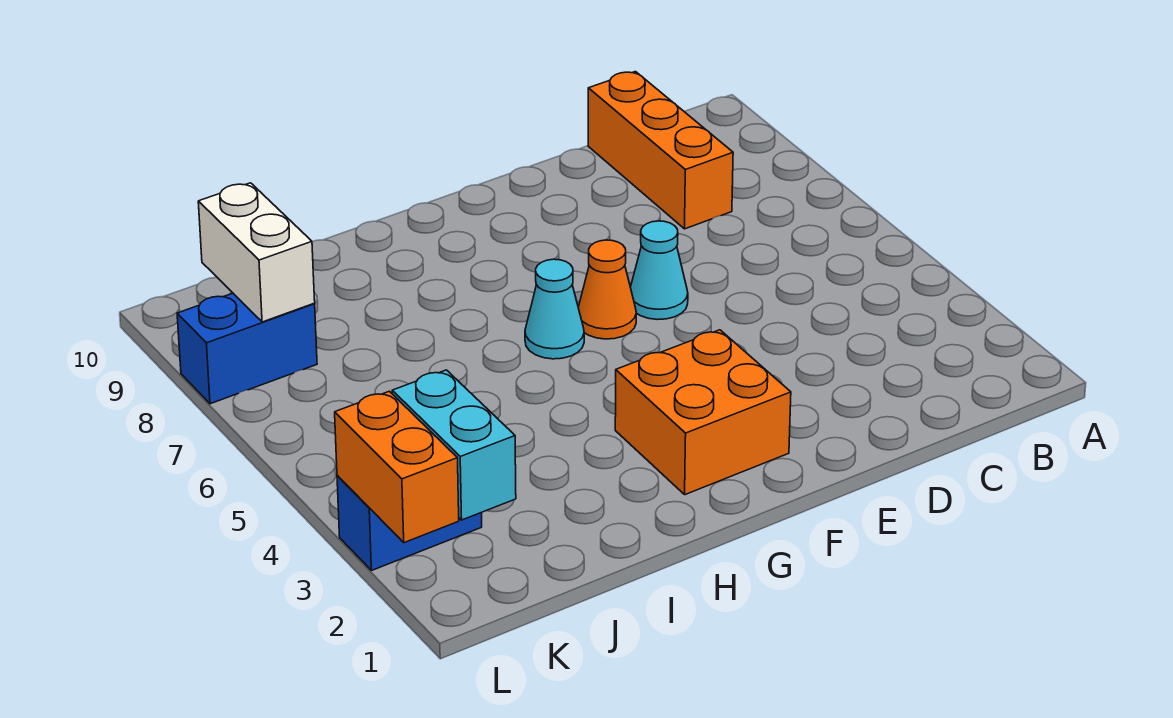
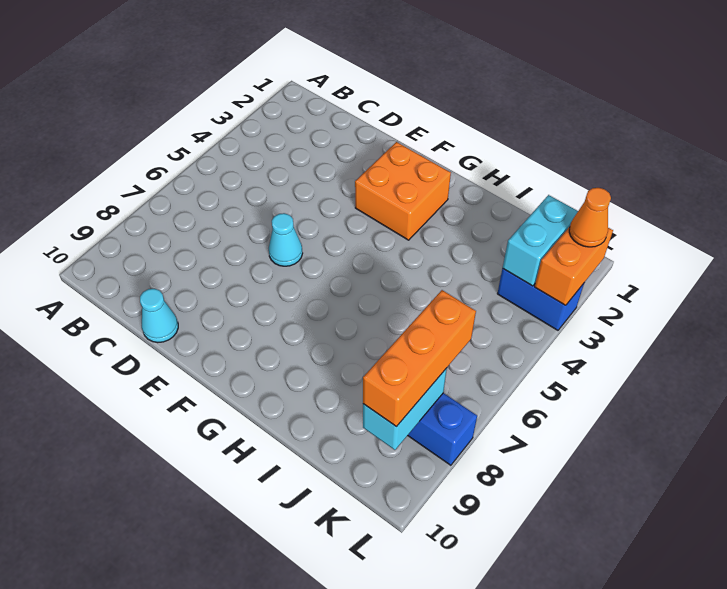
orange brick C8:C10 level 1 -> orange brick K7:K9 level 3
orange cone F6 level 1 -> orange cone L2 level 3
cyan cone G6 level 1 -> cyan cone D10 level 1
white brick K8:K9 level 2 -> cyan brick K8:K9 level 2

